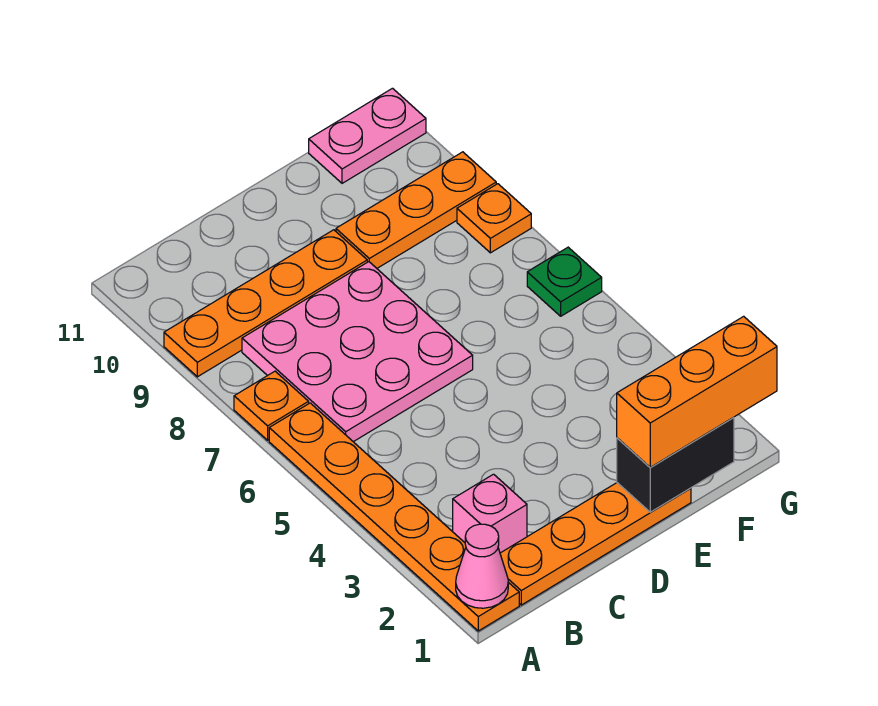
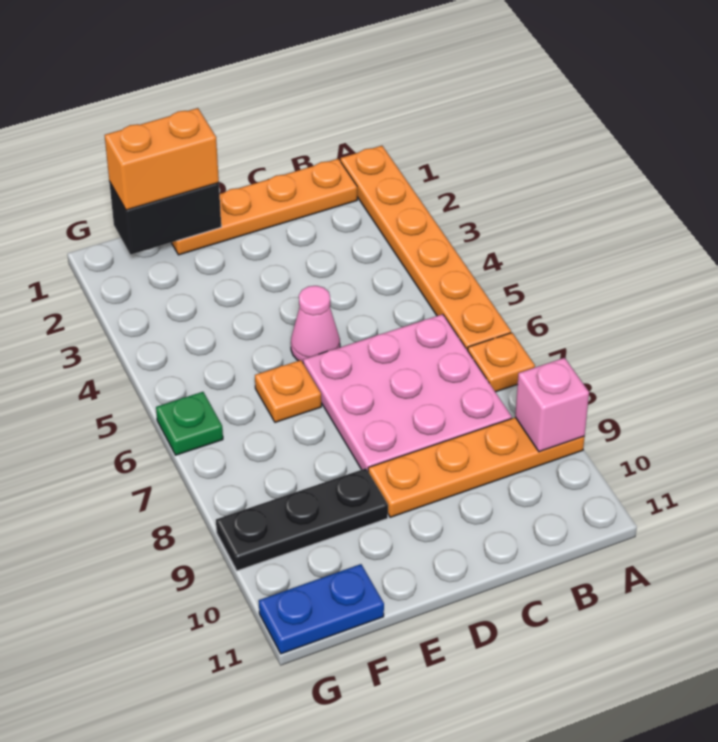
pink cone A1 level 2 -> pink cone D5 level 1
pink brick B2 level 1 -> pink brick A9 level 2
orange brick E1:G1 level 3 -> orange brick E1:F1 level 3
orange plate E9:G9 level 1 -> black plate E9:G9 level 1
pink plate F11:G11 level 1 -> blue plate F11:G11 level 1
orange plate G8 level 1 -> orange plate E6 level 1

